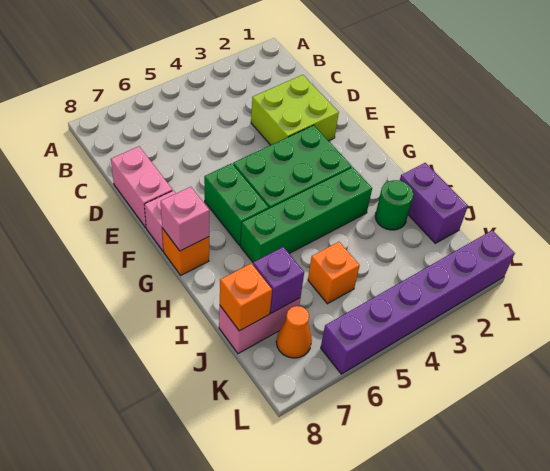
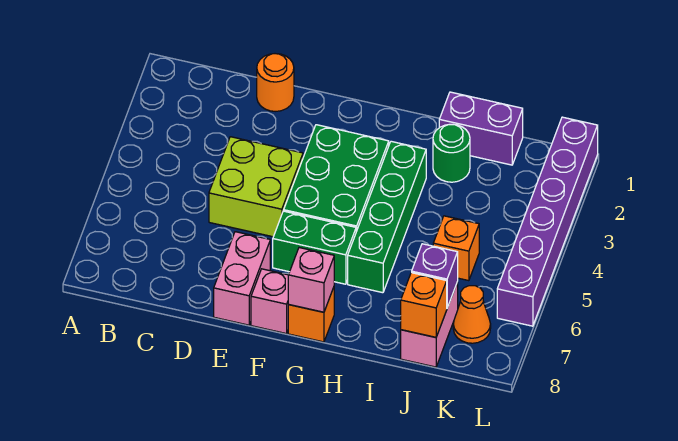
none -> orange round brick D1 level 1
lime brick D2:E3 level 1 -> lime brick D4:E5 level 1
pink brick D8:E8 level 1 -> pink brick E7:E8 level 1

